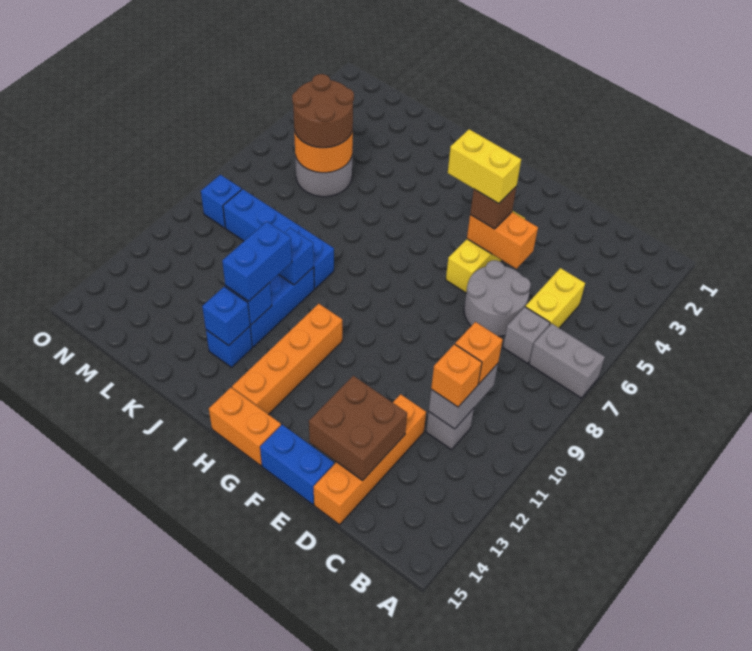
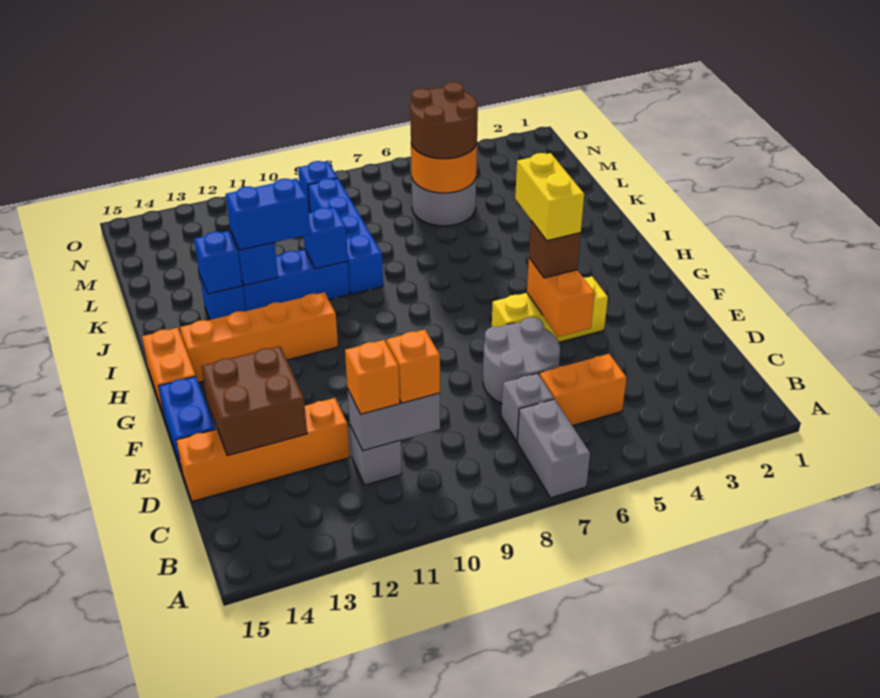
yellow brick C5:C6 level 1 -> orange brick C5:C6 level 1

